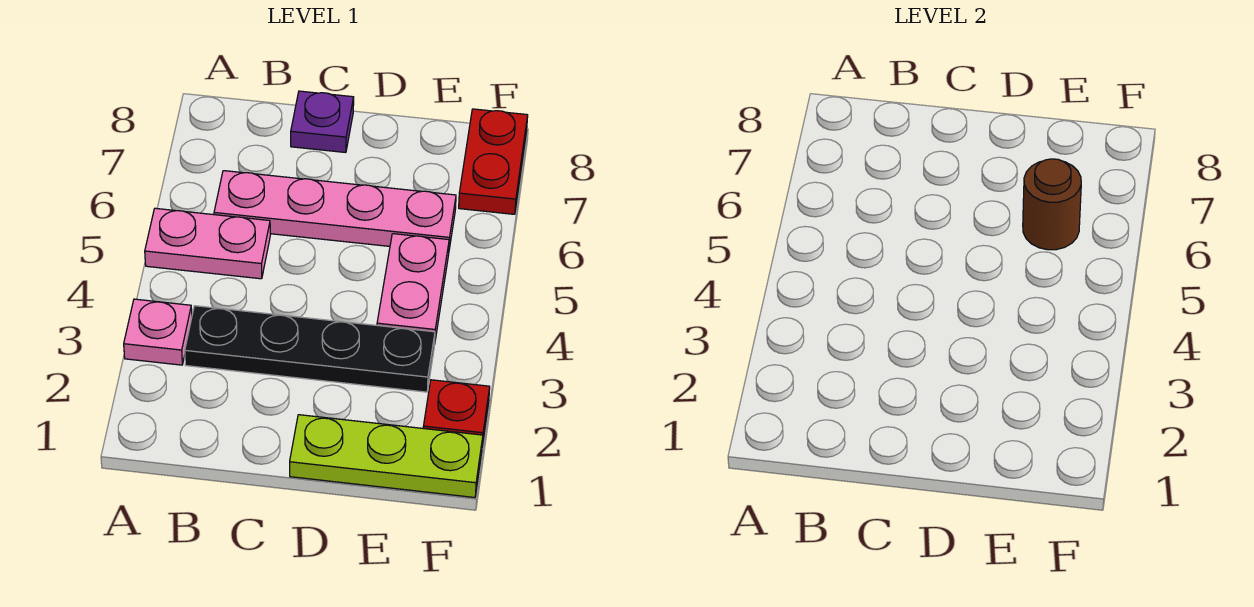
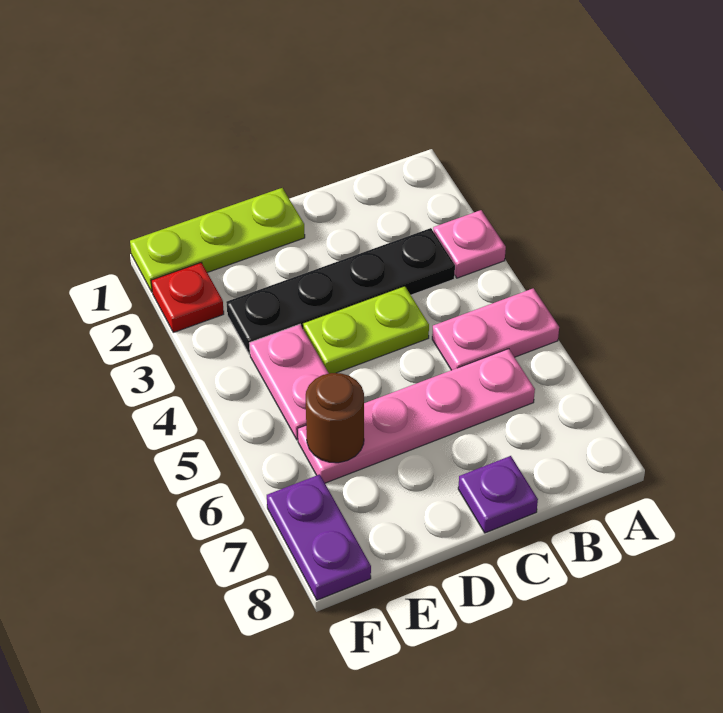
none -> lime plate C4:D4 level 1
red plate F7:F8 level 1 -> purple plate F7:F8 level 1

